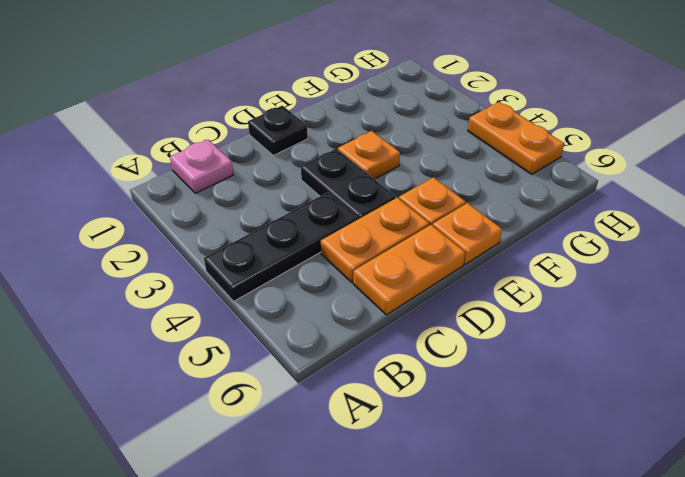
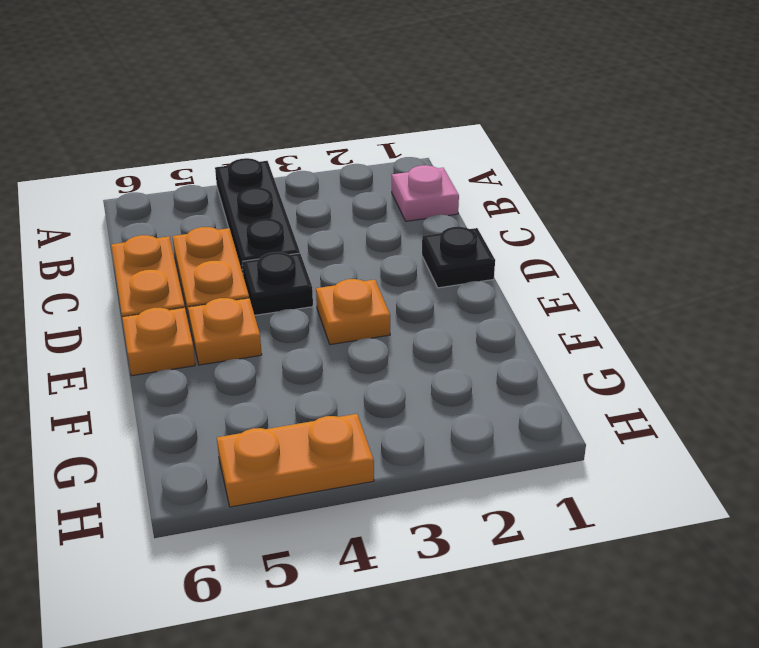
black plate D3:D4 level 1 -> black plate D4 level 1

